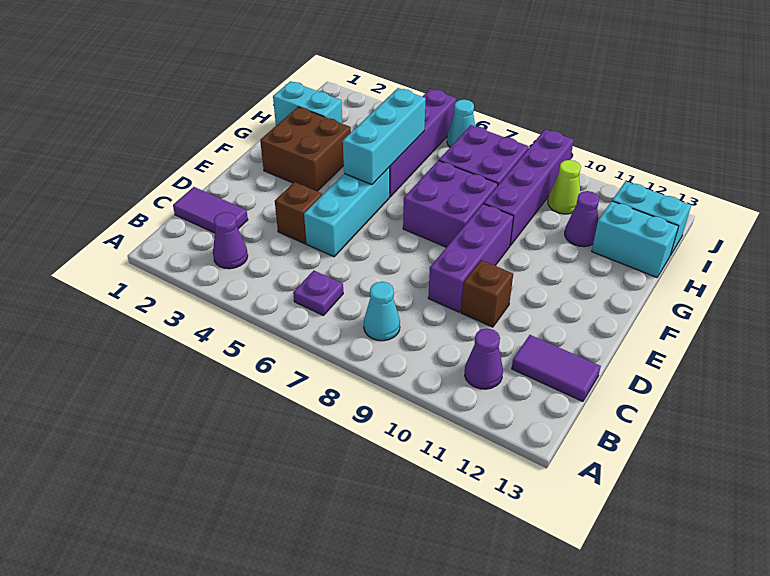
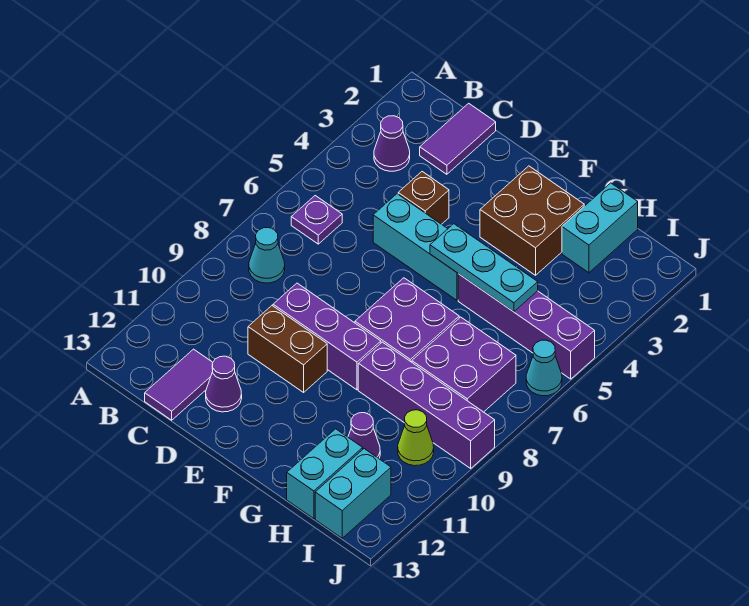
purple cone B11 level 1 -> purple cone D12 level 1
brown brick D10 level 1 -> brown brick D10:E10 level 1
cyan brick F5:H5 level 2 -> cyan plate F5:H5 level 2

